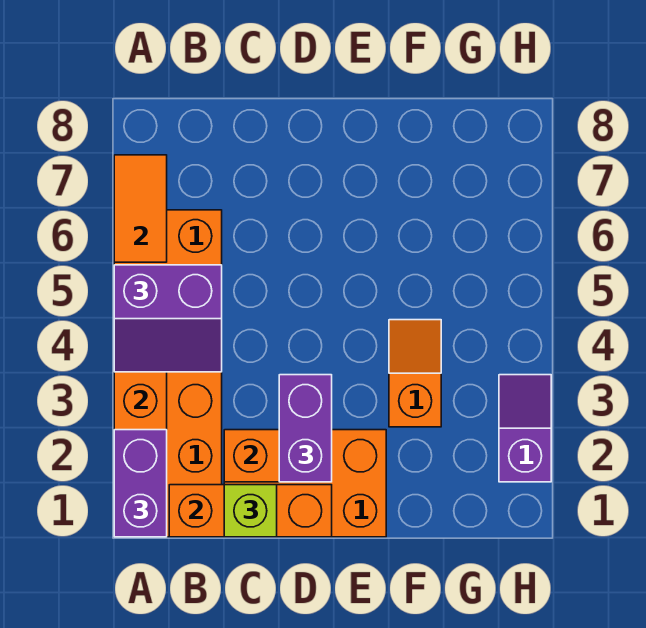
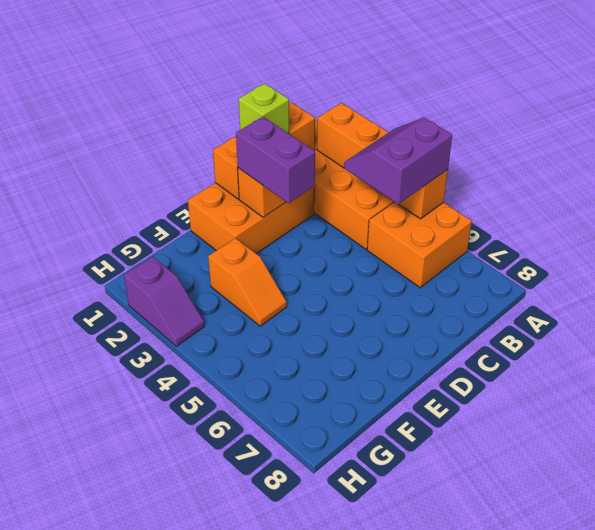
purple brick A1:A2 level 3 -> none
orange tile A6:A7 level 2 -> none

